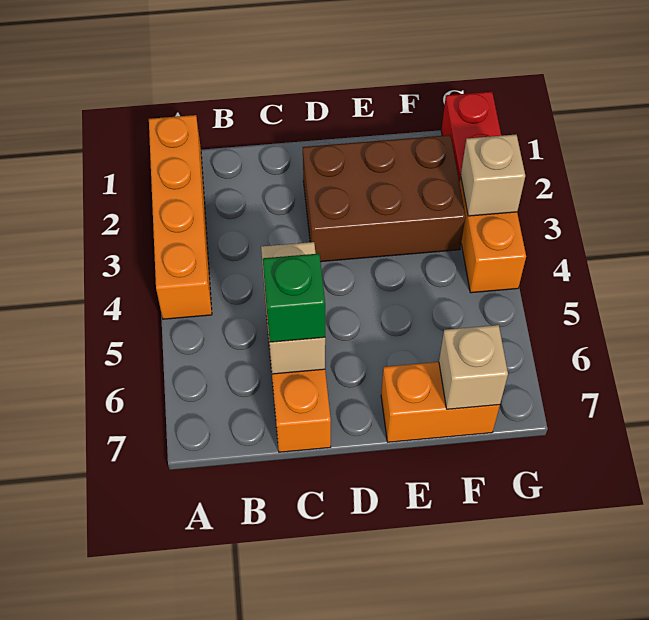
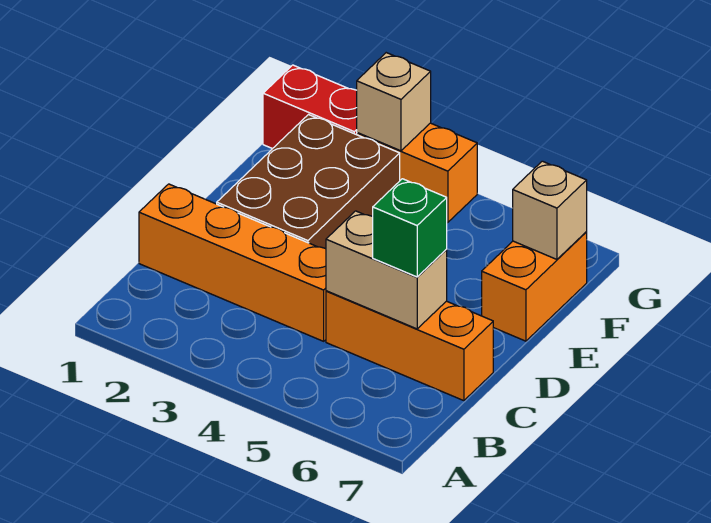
orange brick A1:A4 level 1 -> orange brick C1:C4 level 1

